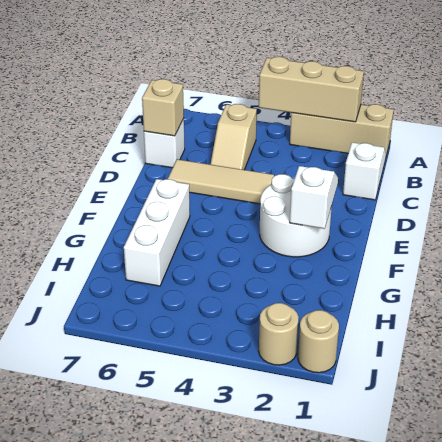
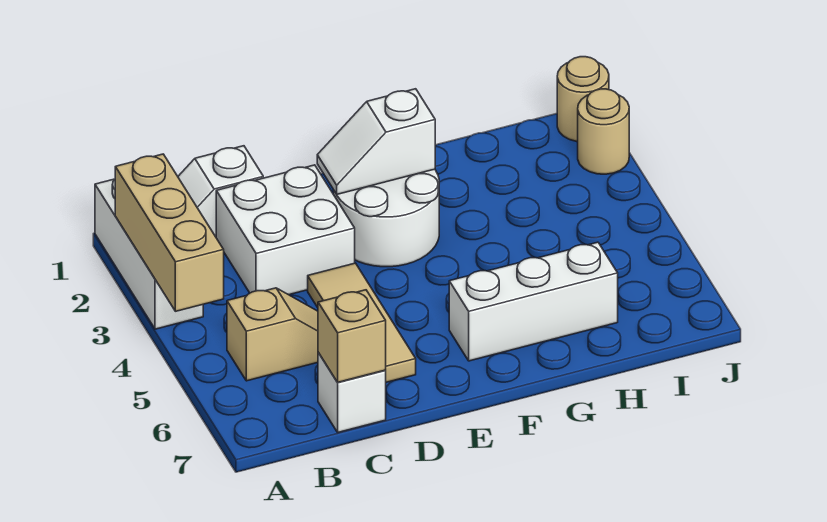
tan brick A1:A3 level 1 -> white brick A1:A3 level 1
none -> white brick C2:D3 level 1

